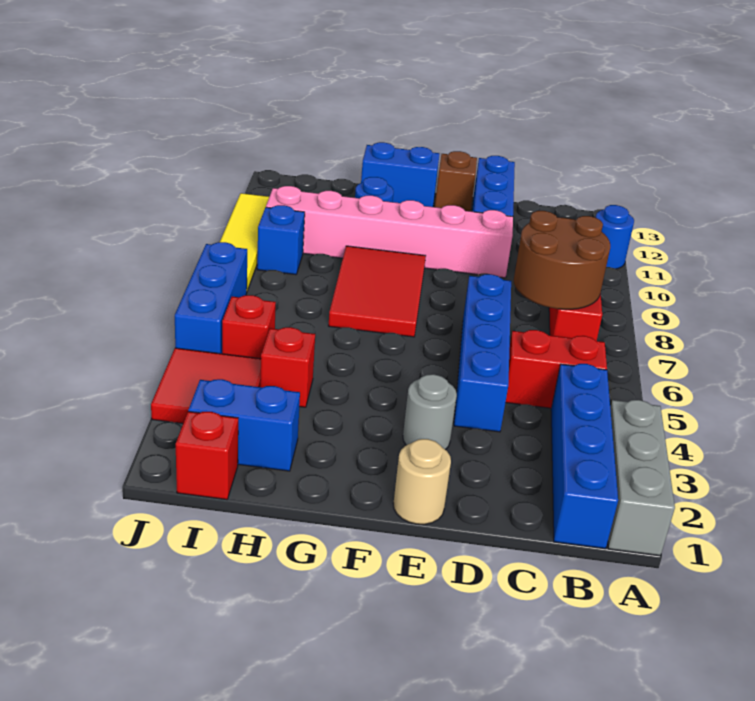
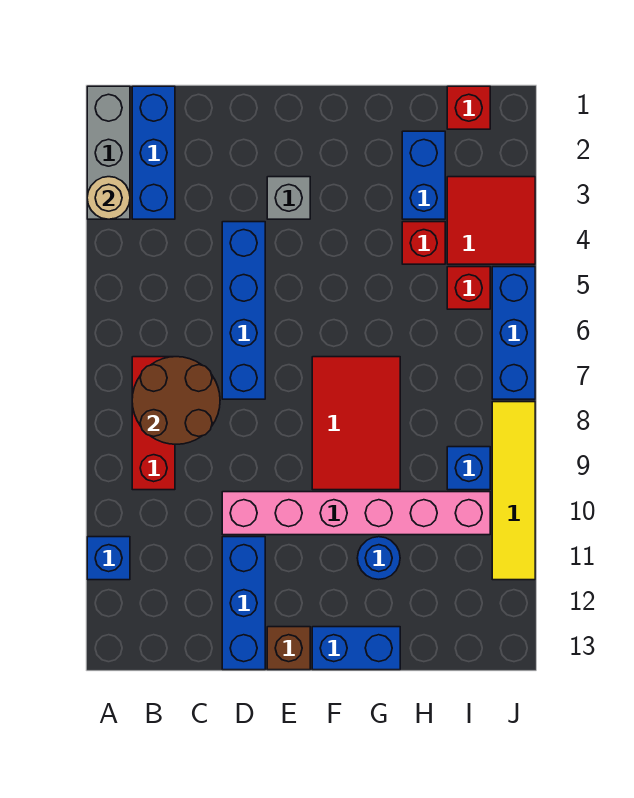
blue round brick A11 level 1 -> blue brick A11 level 1
blue brick B1:B4 level 1 -> blue brick B1:B3 level 1
red brick B5:C5 level 1 -> none
tan round brick E1 level 1 -> tan round brick A3 level 2
grey round brick E3 level 1 -> grey brick E3 level 1
blue brick H2:I2 level 1 -> blue brick H2:H3 level 1

